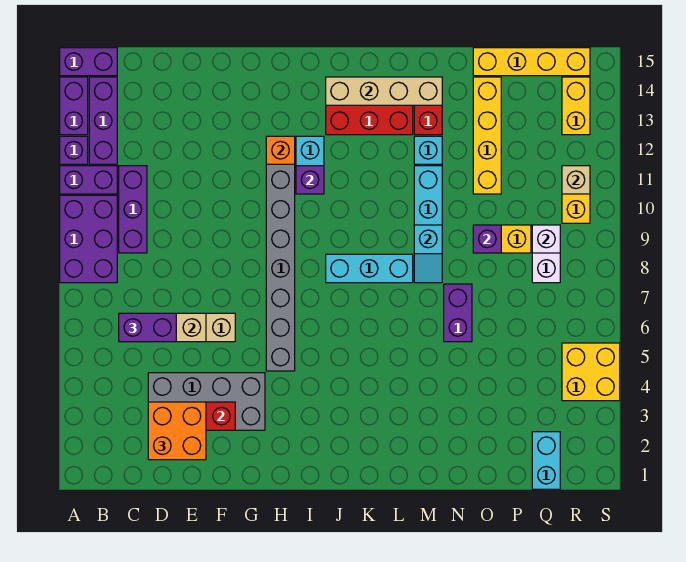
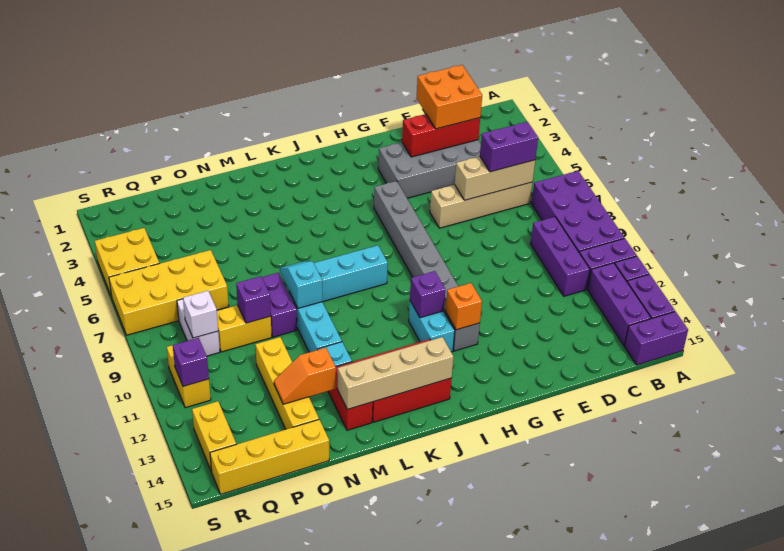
purple brick A8:B10 level 1 -> purple brick A7:B10 level 1
purple brick N6:N7 level 1 -> purple brick N8:N9 level 1
none -> orange slope N13:O13 level 2 top N
none -> yellow brick P6:S7 level 1
cyan brick Q1:Q2 level 1 -> none
tan brick R11 level 2 -> purple brick R11 level 2

